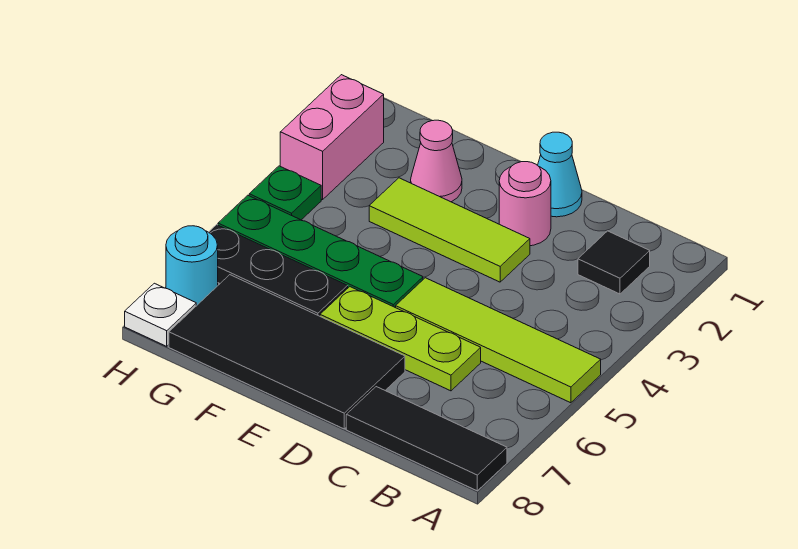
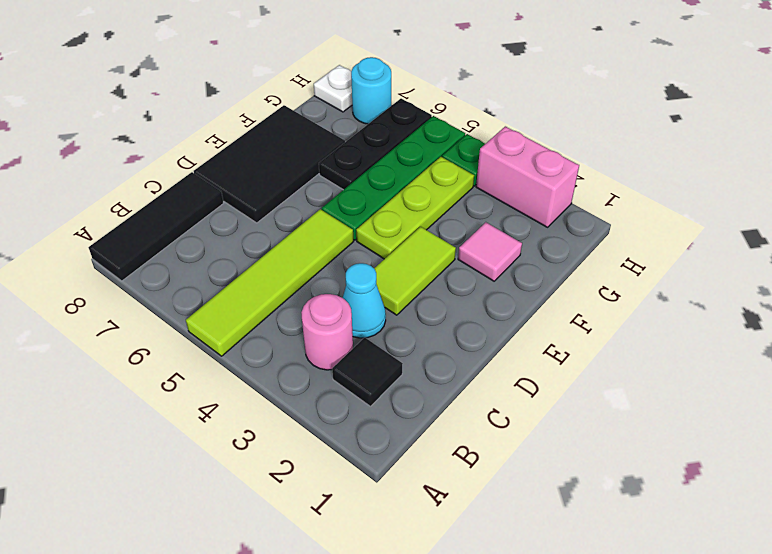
lime plate C6:E6 level 1 -> lime plate E4:G4 level 1
cyan cone D1 level 1 -> cyan cone C3 level 1
pink round brick D2 level 1 -> pink round brick B3 level 1
lime tile D3:F3 level 1 -> lime tile D3:E3 level 1
black tile D7:G8 level 1 -> black tile D7:F8 level 1
pink cone F2 level 1 -> pink tile F2 level 1

